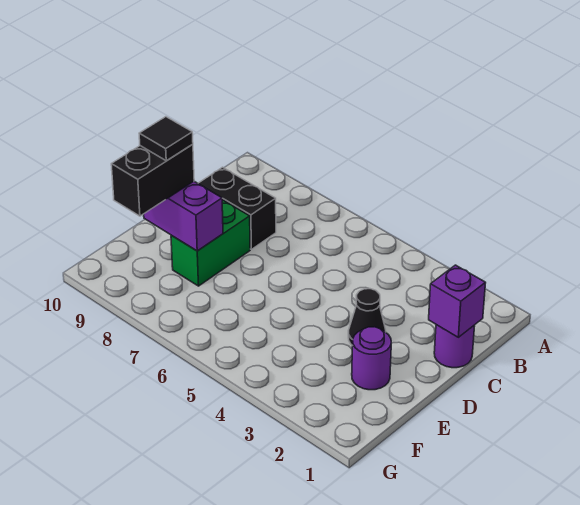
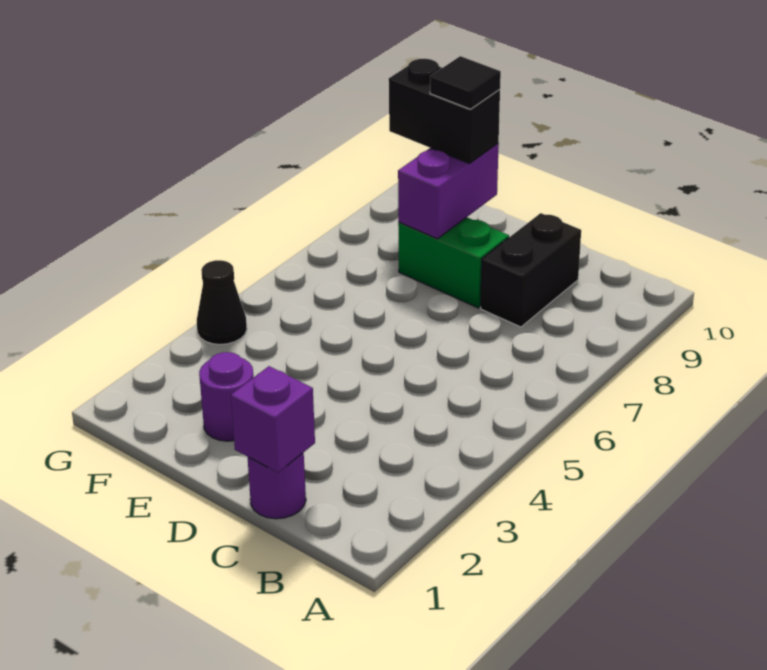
black cone D3 level 1 -> black cone G4 level 1

